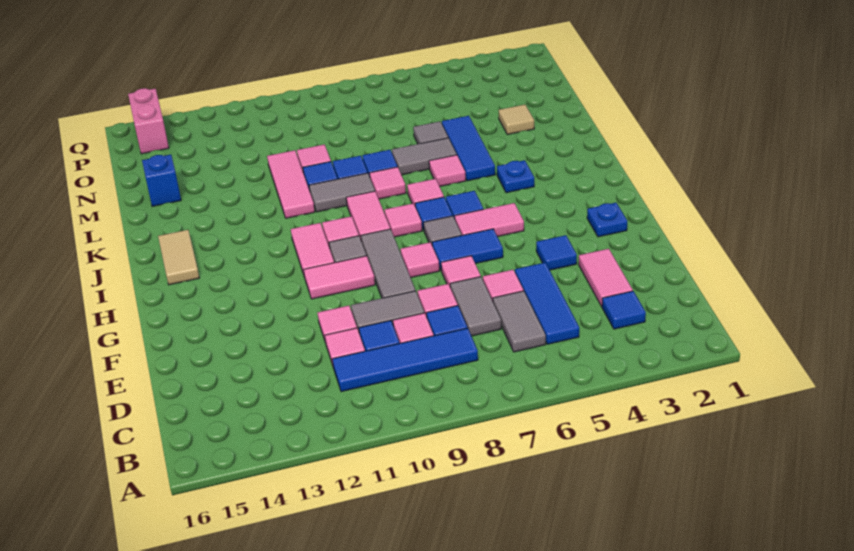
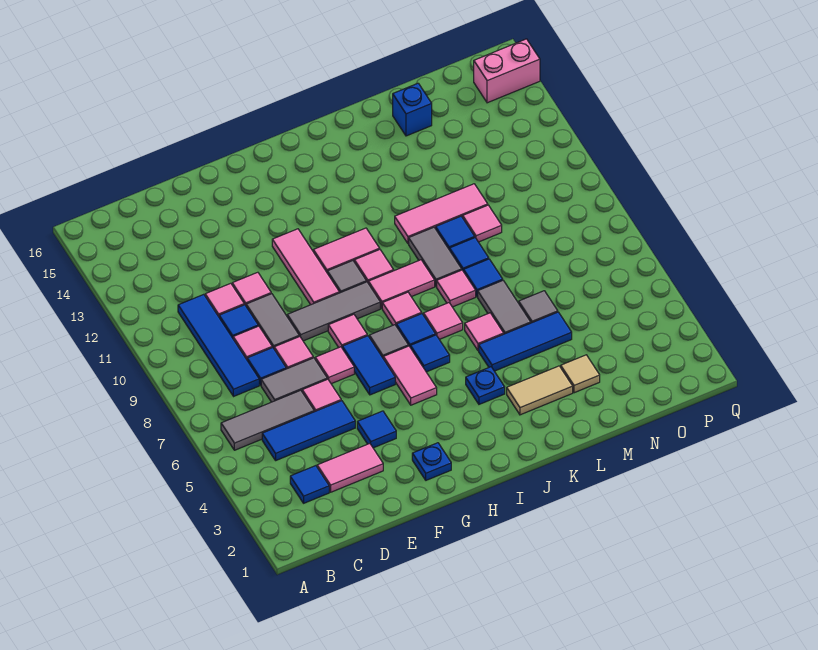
grey tile C6:D6 level 1 -> grey tile B6:D6 level 1
pink tile G10:G11 level 1 -> pink tile G10:G12 level 1
tan tile I15:J15 level 1 -> tan tile K3:L3 level 1

